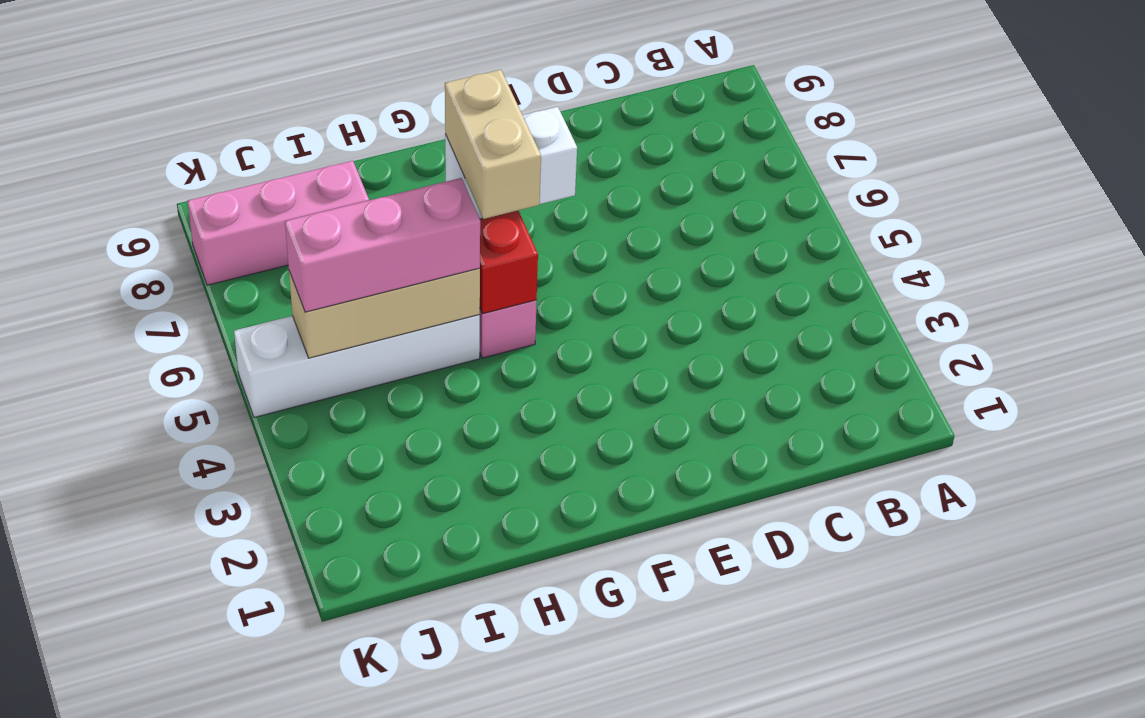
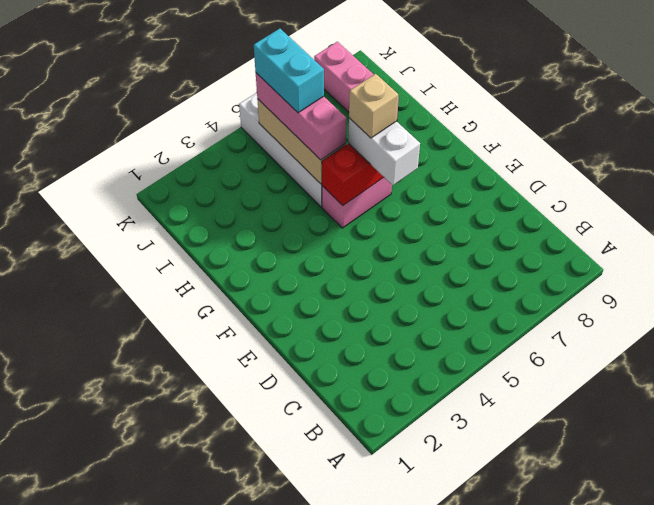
tan brick G5:G6 level 4 -> tan brick G6 level 4
none -> cyan brick I5:J5 level 4

